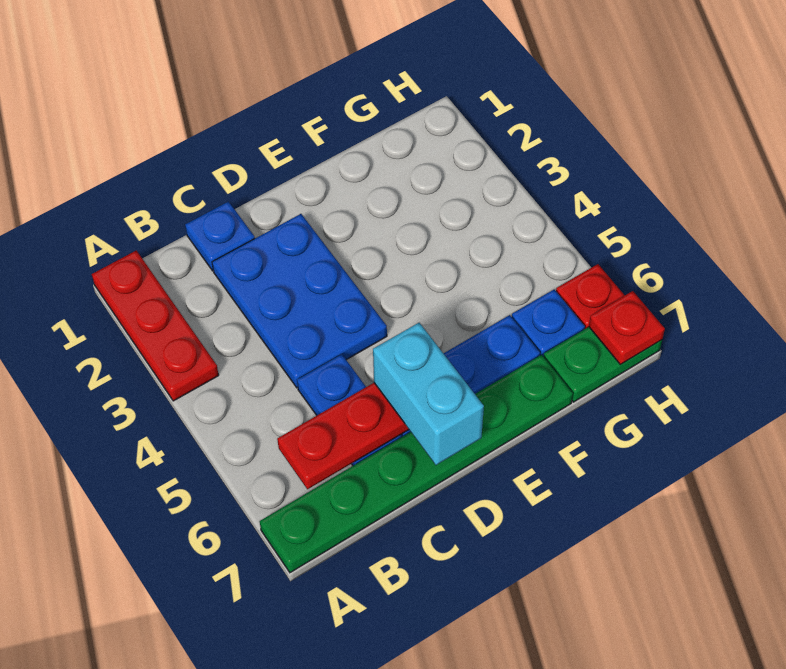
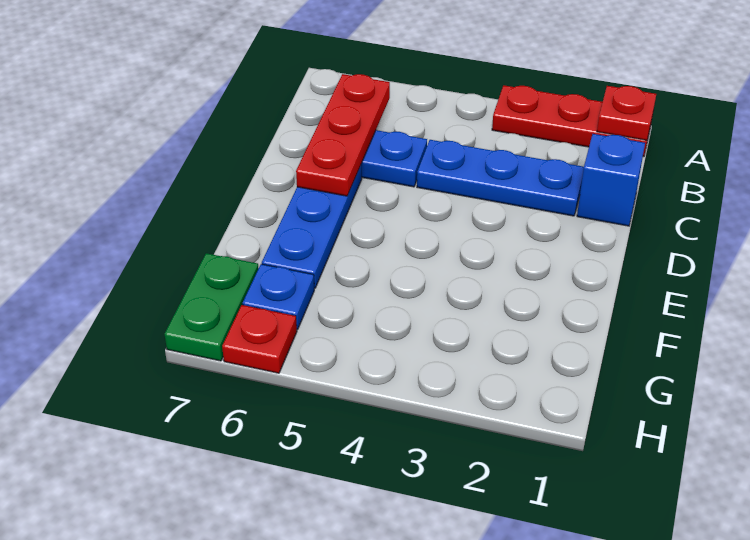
green plate A7:F7 level 1 -> none
blue plate C1 level 1 -> blue brick C1 level 1
blue plate C2:D4 level 1 -> blue plate C2:C4 level 1
cyan brick D6:D7 level 3 -> none
red plate H7 level 2 -> red plate A1 level 2

